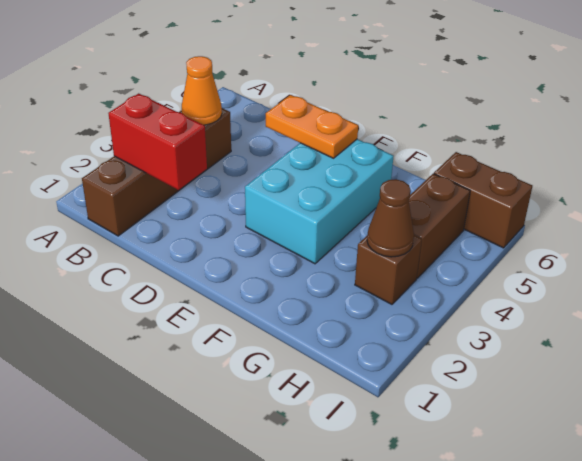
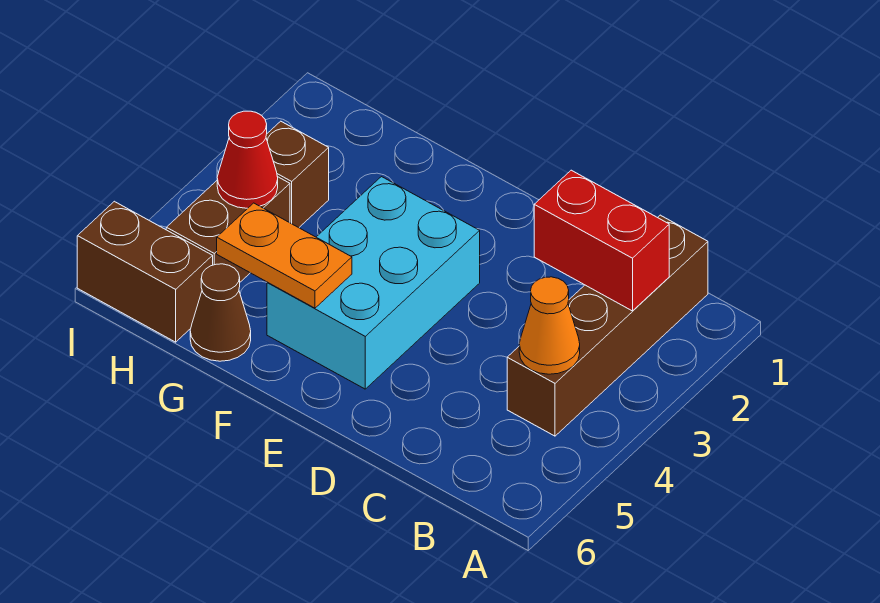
orange plate D5:E5 level 2 -> orange plate F5:G5 level 2
brown cone H3 level 2 -> brown cone G6 level 1
none -> red cone H4 level 2

